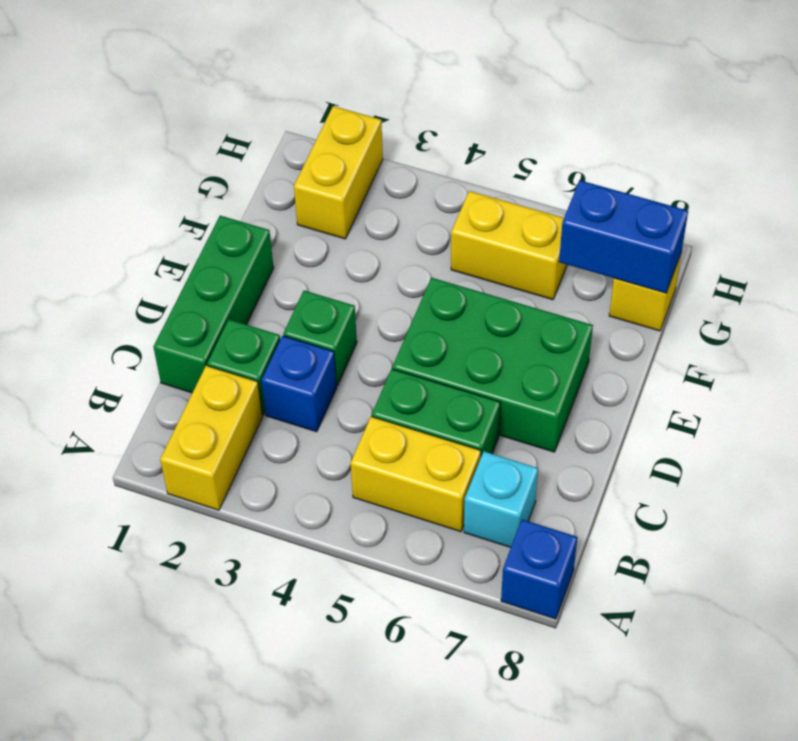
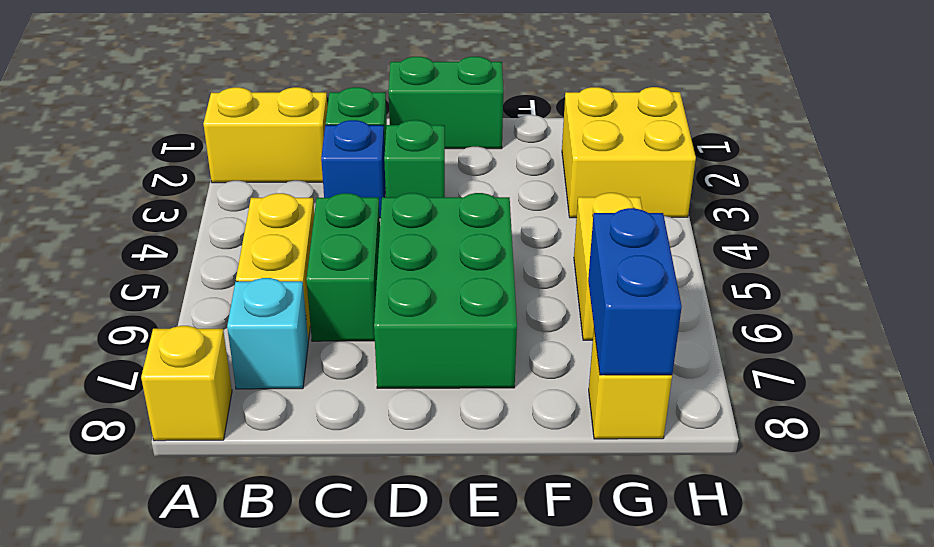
blue brick A8 level 1 -> yellow brick A8 level 1
green brick C1:E1 level 1 -> green brick D1:E1 level 1
yellow brick G2:H2 level 1 -> yellow brick G2:H3 level 1

